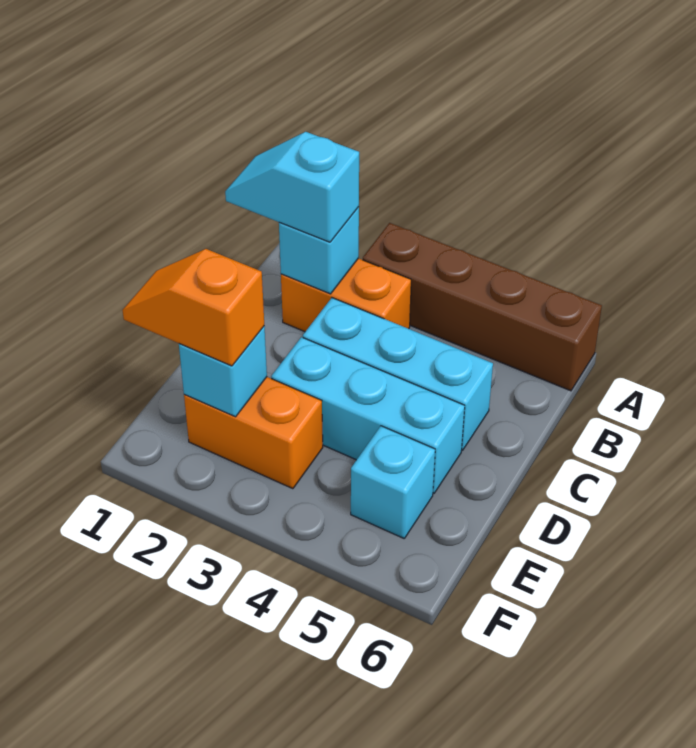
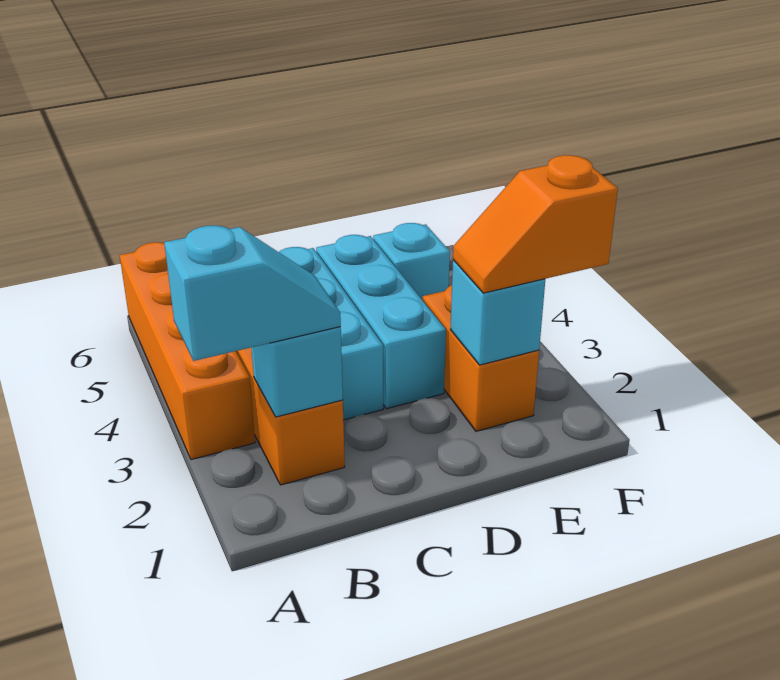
brown brick A3:A6 level 1 -> orange brick A3:A6 level 1
cyan slope B1:B2 level 3 top 2 -> cyan slope A2:B2 level 3 top A
orange slope E1:E2 level 3 top 2 -> orange slope E2:F2 level 3 top F

